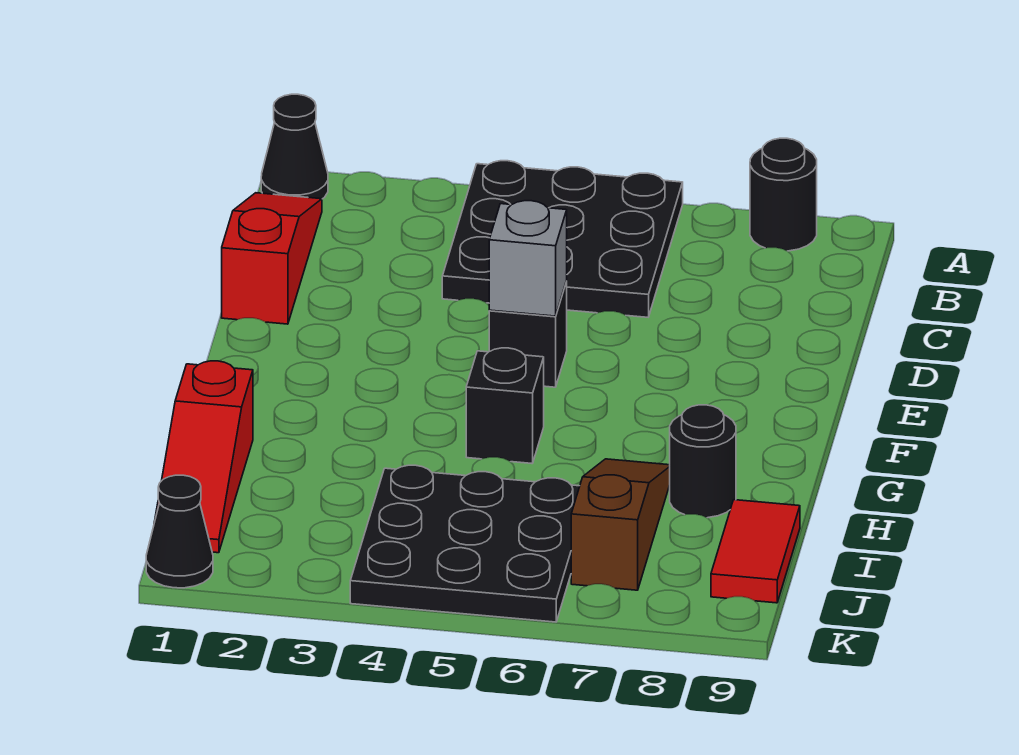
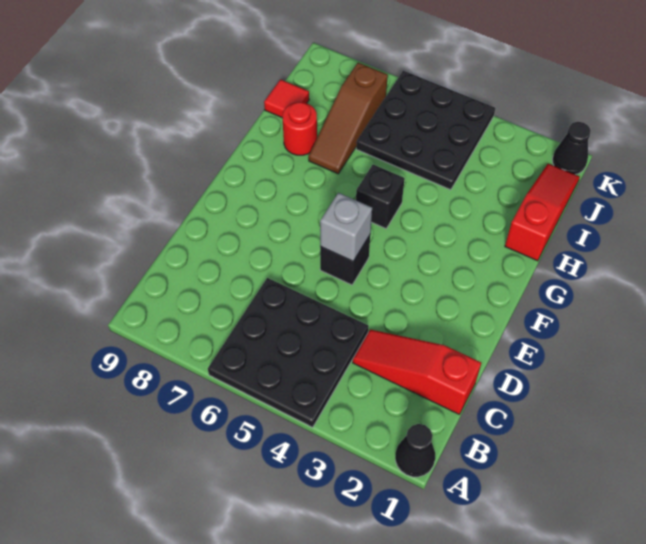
black round brick A8 level 1 -> none
red slope B1:D1 level 1 top D -> red slope C1:C3 level 1 top 1
black round brick H8 level 1 -> red round brick H8 level 1
red tile I9:J9 level 1 -> red tile I9 level 1

